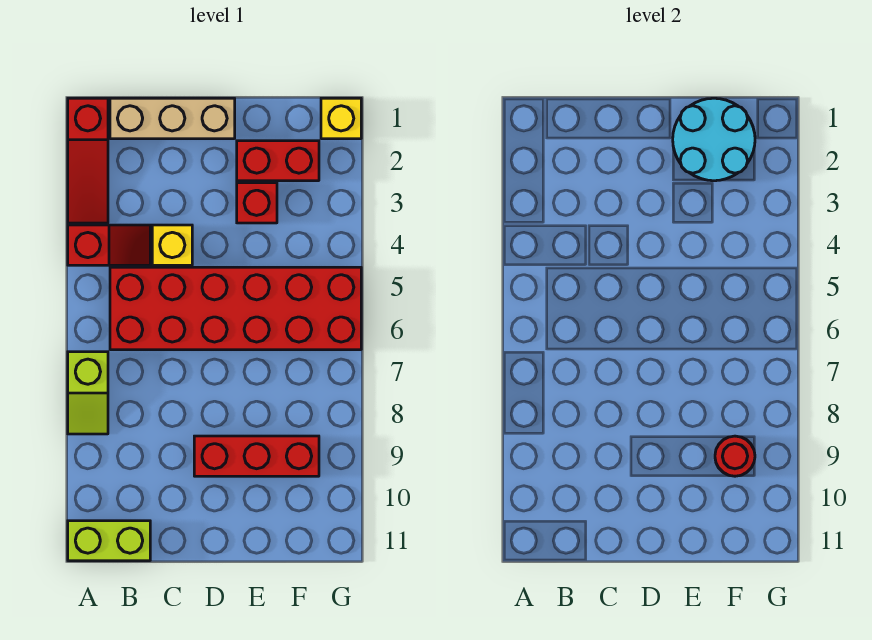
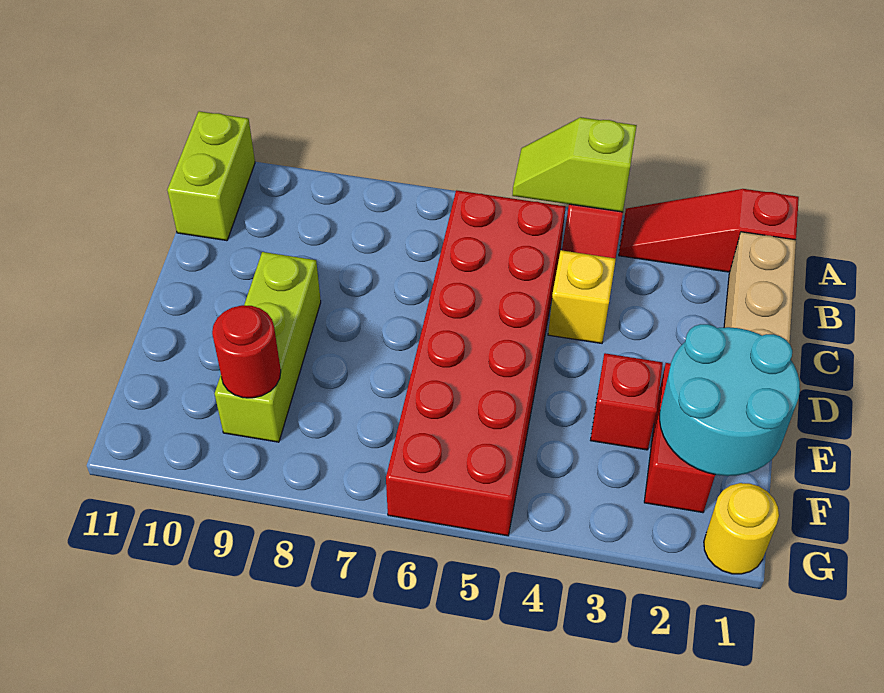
lime slope A7:A8 level 1 top 7 -> lime slope A4:A5 level 2 top 4
red brick D9:F9 level 1 -> lime brick D9:F9 level 1
yellow brick G1 level 1 -> yellow round brick G1 level 1

